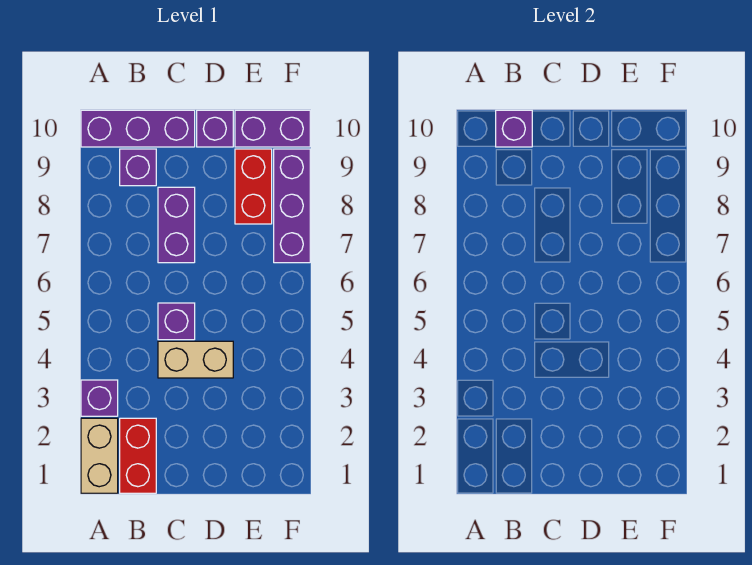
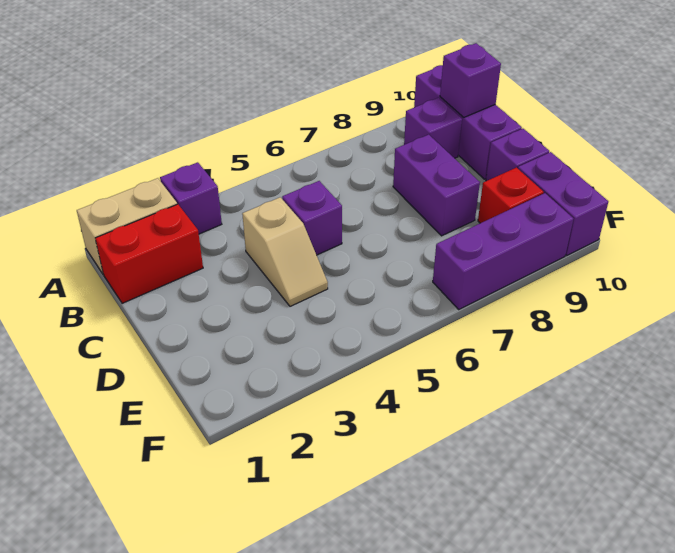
tan brick C4:D4 level 1 -> tan slope C4:D4 level 1 top C
purple brick C7:C8 level 1 -> purple brick C8:D8 level 1
red brick E8:E9 level 1 -> red brick E9 level 1

